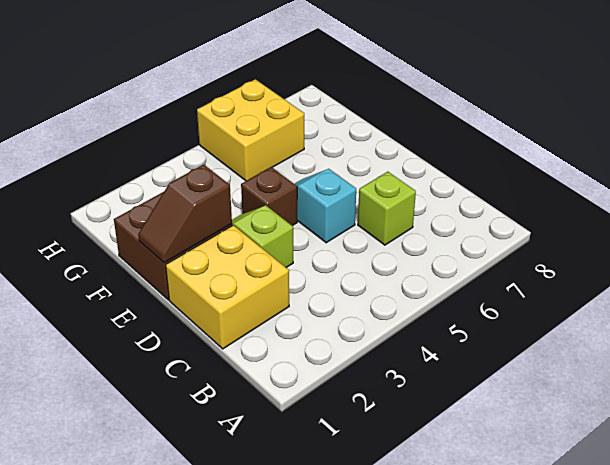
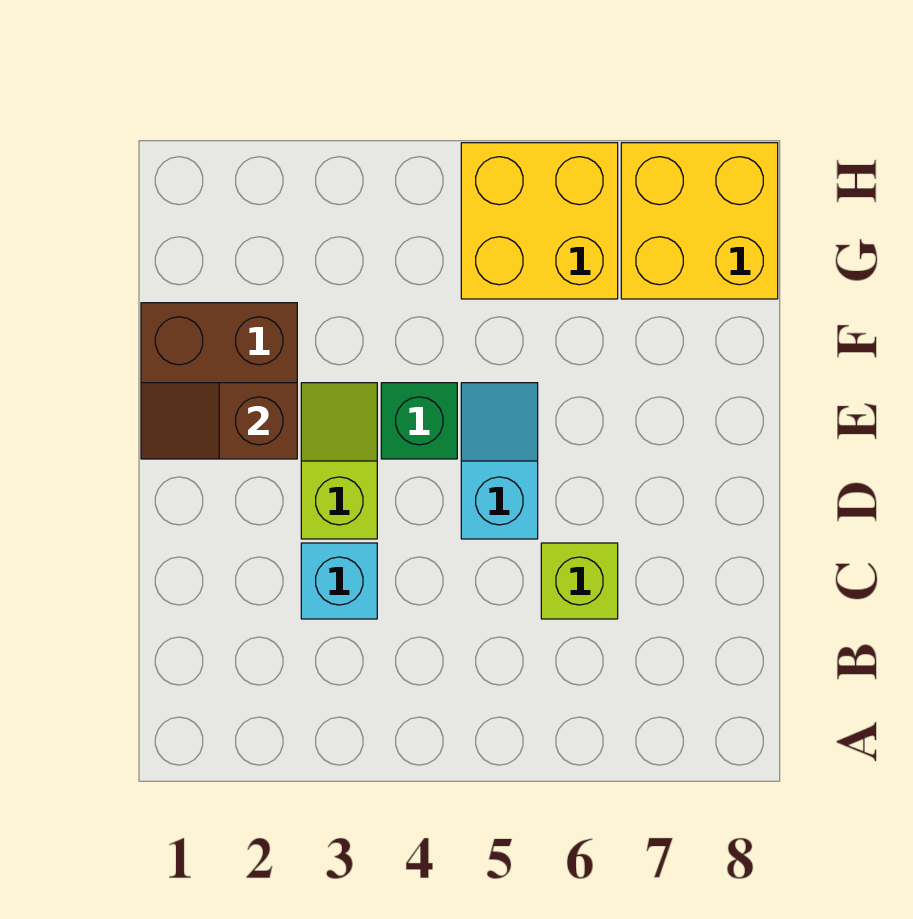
yellow brick C1:D2 level 1 -> yellow brick G7:H8 level 1
none -> cyan brick C3 level 1
brown brick E4 level 1 -> green brick E4 level 1

